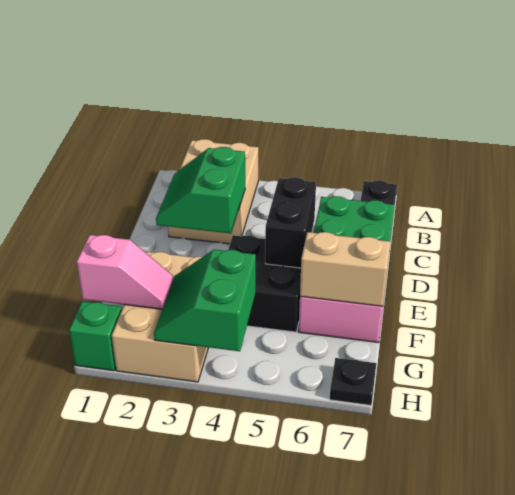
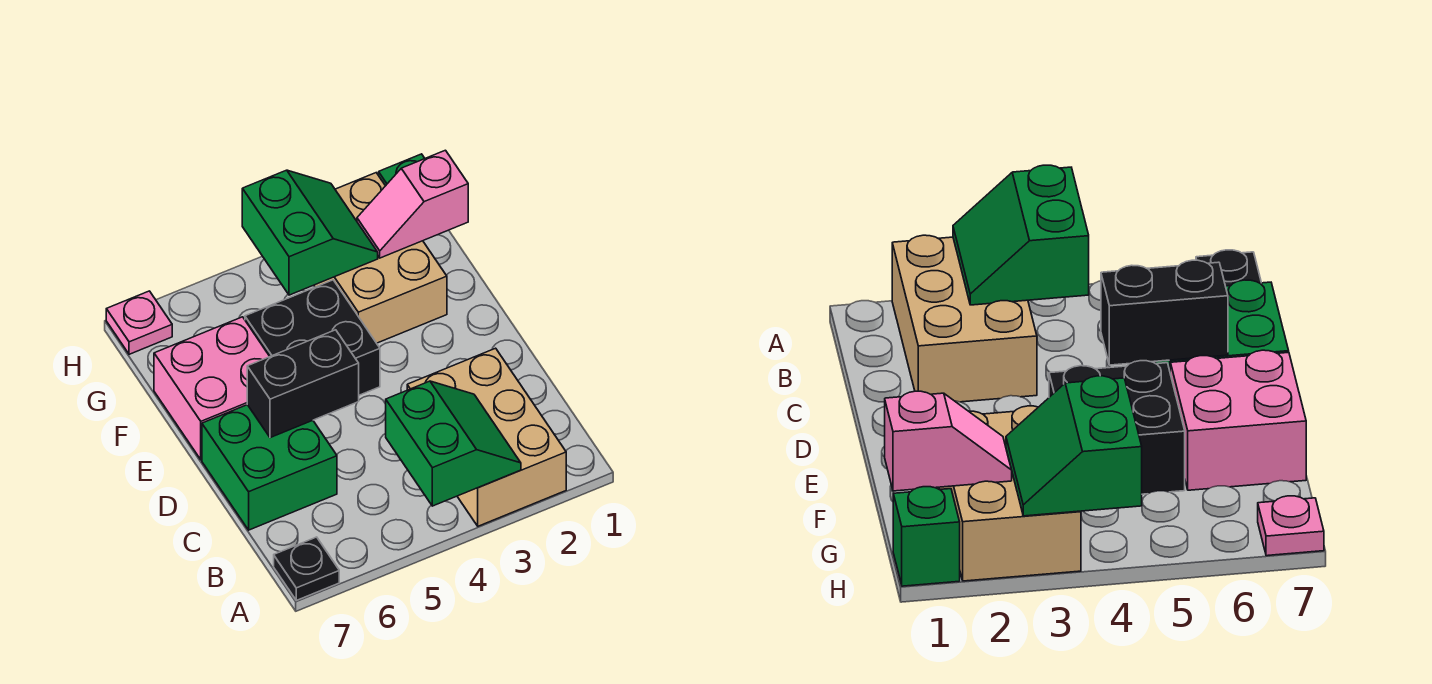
green slope C2:D3 level 2 top 3 -> green slope A3:B4 level 2 top 4
black brick D5:E5 level 2 -> black brick D5:D6 level 2
tan brick F6:F7 level 2 -> none
black plate H7 level 1 -> pink plate H7 level 1

